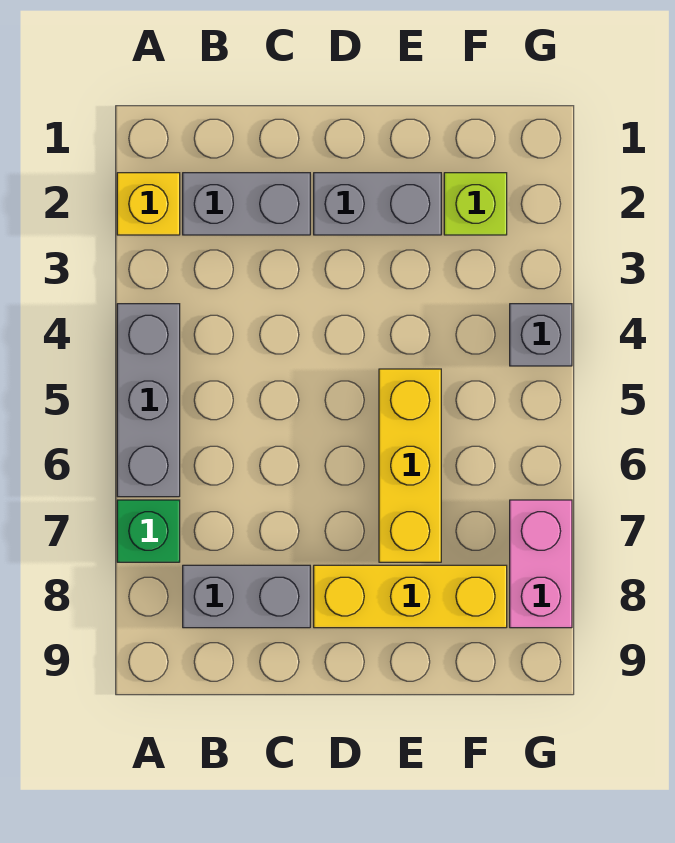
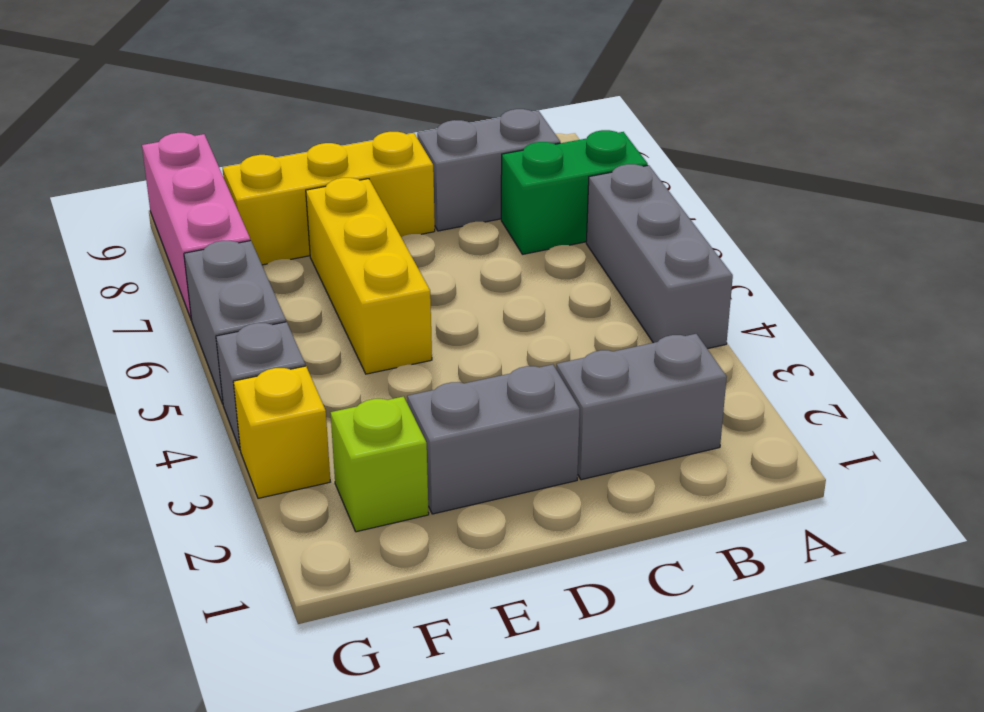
yellow brick A2 level 1 -> yellow brick G3 level 1
green brick A7 level 1 -> green brick A7:B7 level 1
none -> grey brick G5:G6 level 1
pink brick G7:G8 level 1 -> pink brick G7:G9 level 1

